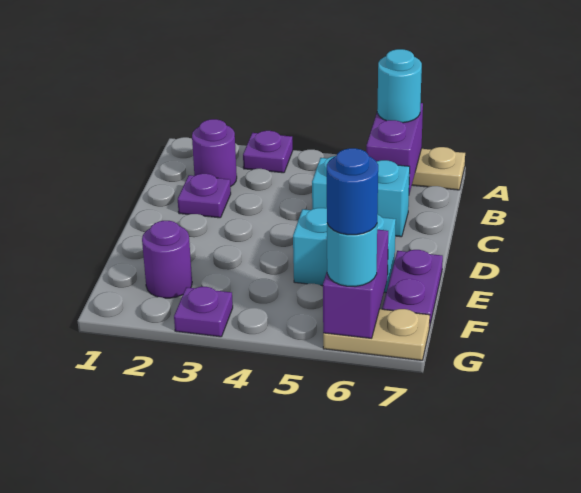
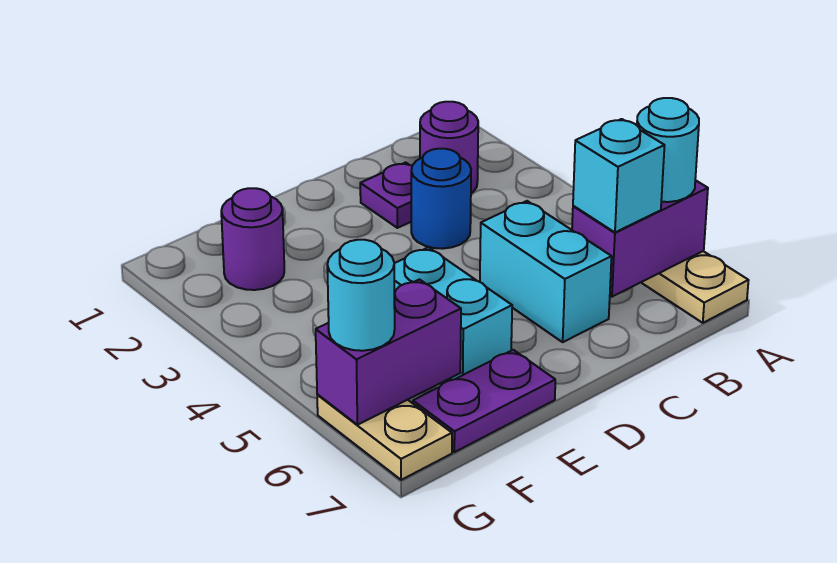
purple plate A3 level 1 -> none
none -> cyan brick B6 level 3
purple plate G3 level 1 -> none
blue round brick G6 level 4 -> blue round brick C3 level 1

